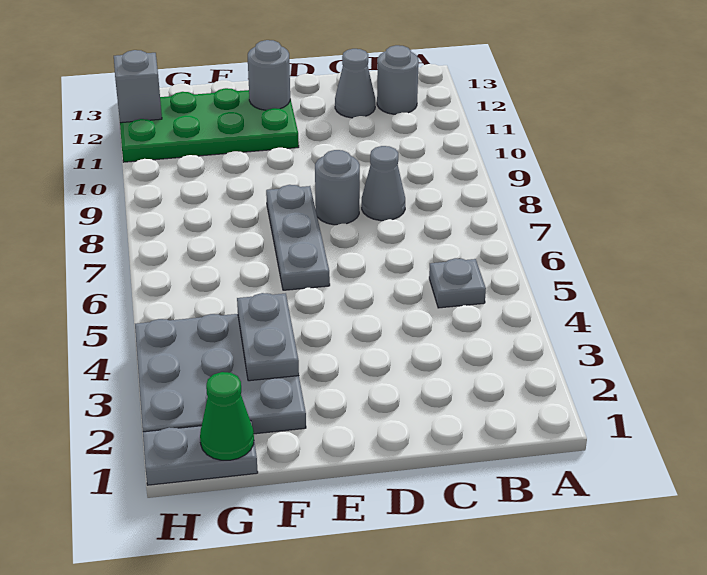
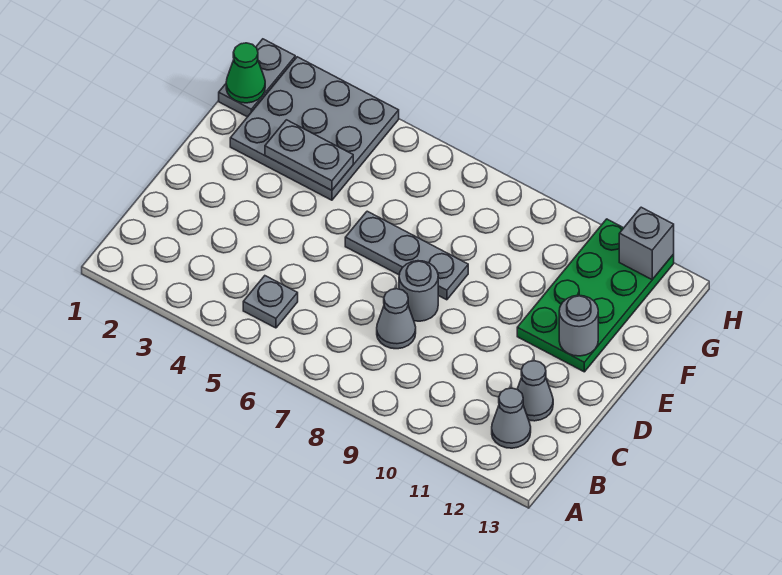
grey round brick B12 level 1 -> grey cone B12 level 1

